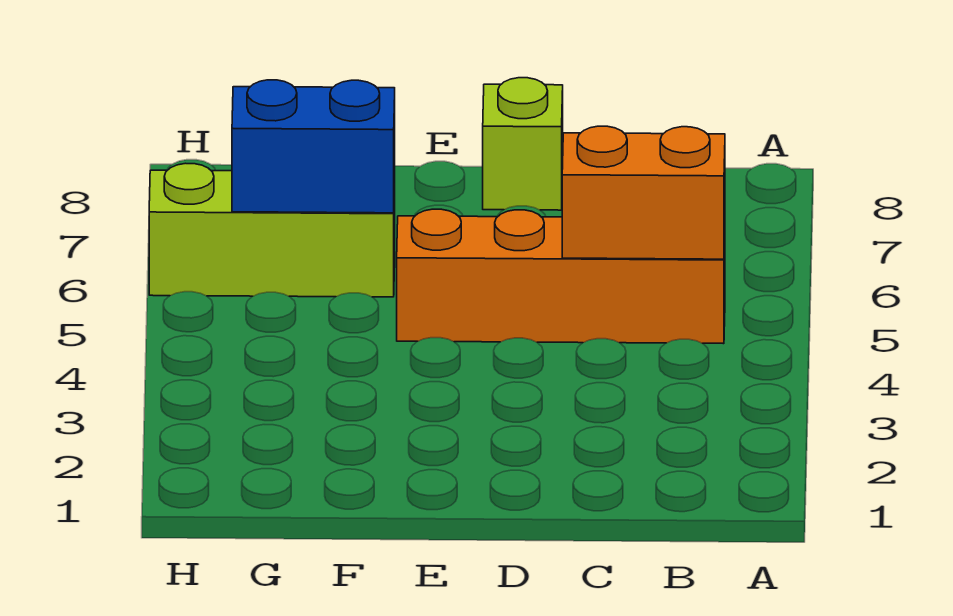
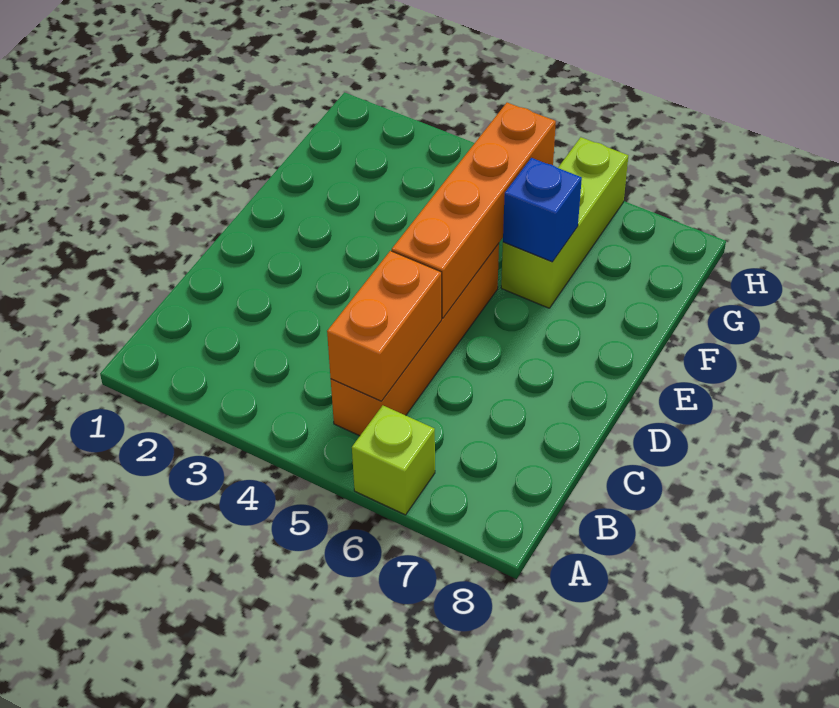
none -> orange brick D5:G5 level 2
lime brick D8 level 1 -> lime brick A6 level 1
blue brick F6:G6 level 2 -> blue brick F6 level 2

